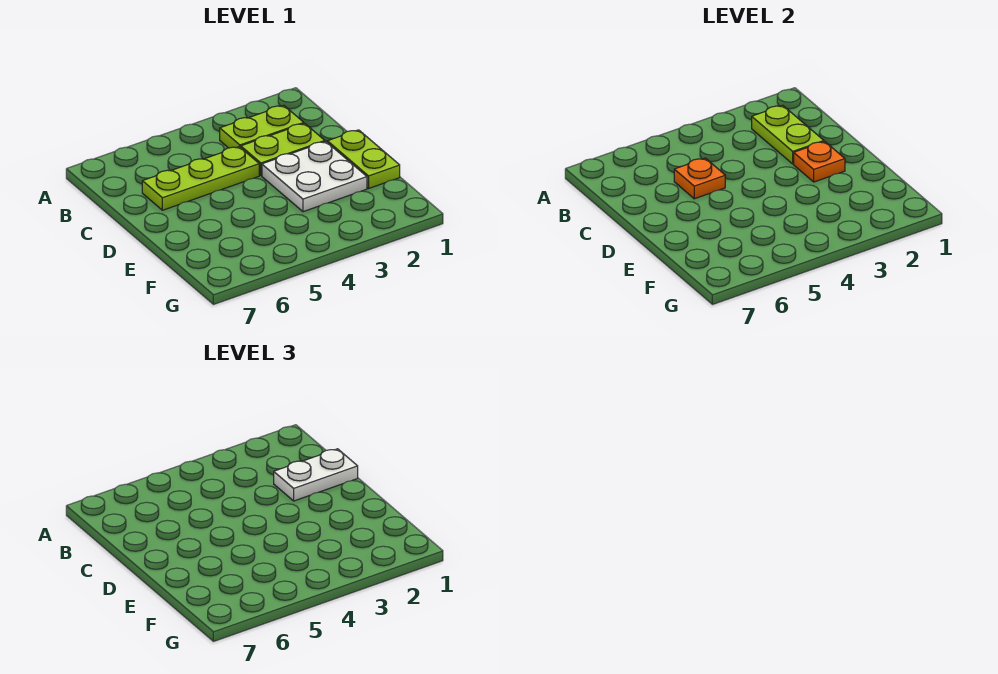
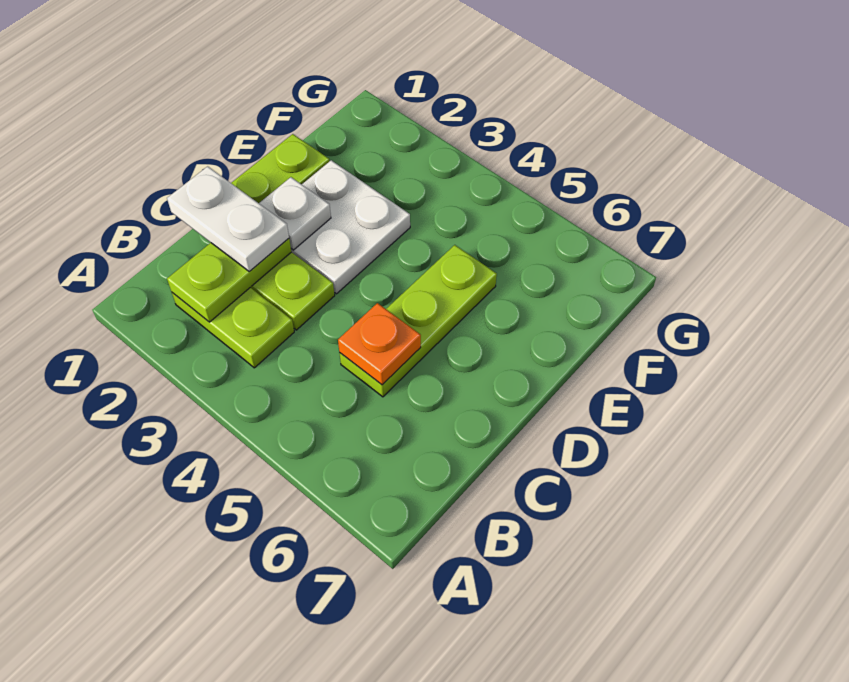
lime plate C4:C6 level 1 -> lime plate C5:E5 level 1
orange plate D2 level 2 -> white plate D2 level 2

